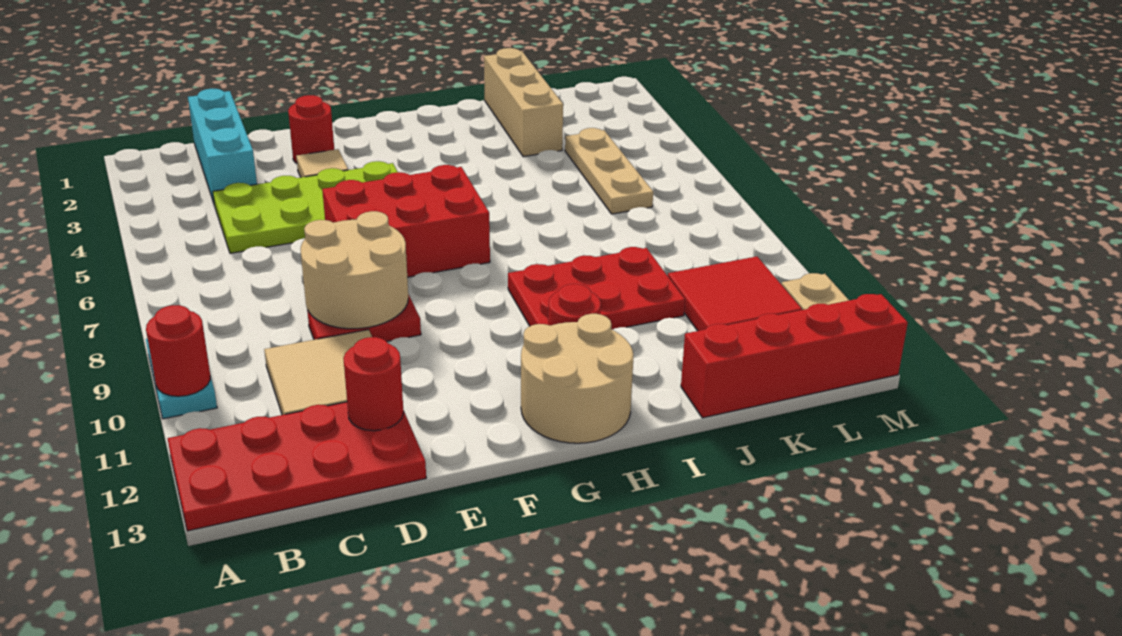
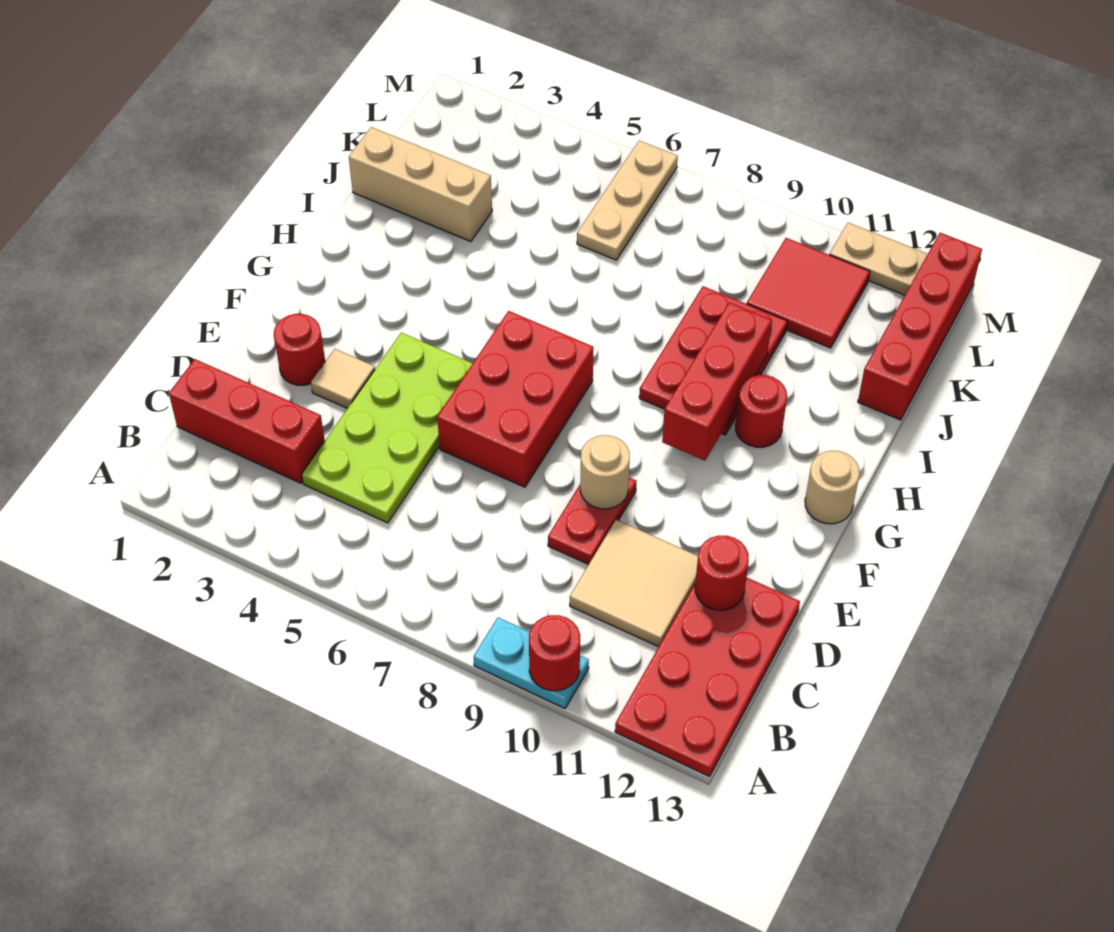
cyan brick C1:C3 level 1 -> red brick C1:C3 level 1
tan round brick D8:E9 level 2 -> tan round brick E9 level 2
none -> red brick G10:I10 level 2
tan round brick G12:H13 level 1 -> tan round brick G13 level 1
tan plate K4:K6 level 1 -> tan plate K6:M6 level 1

